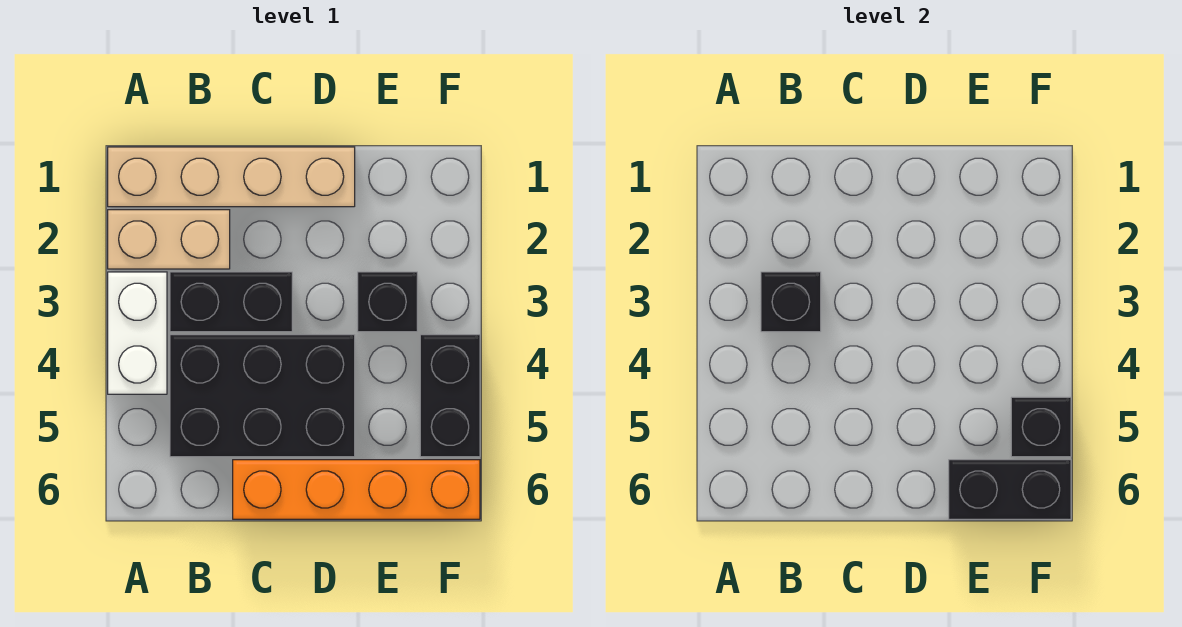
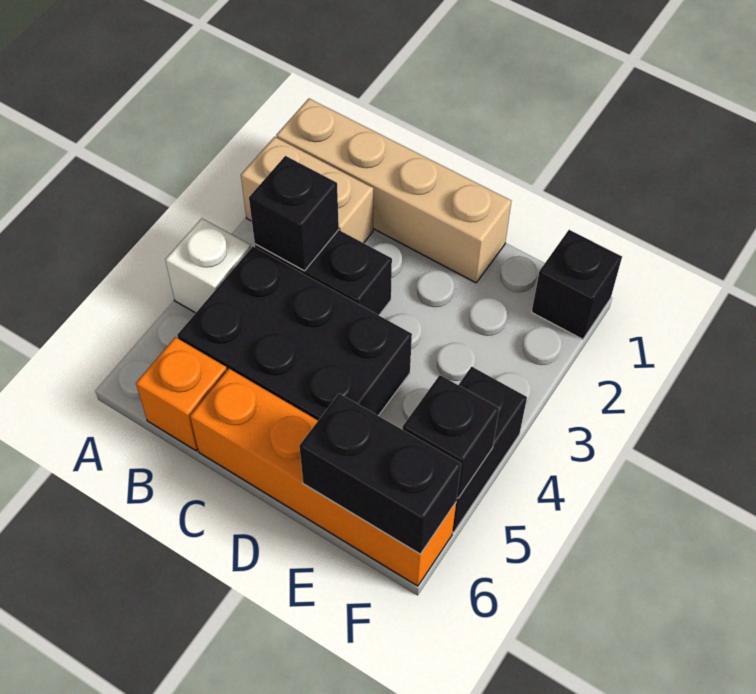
white brick A3:A4 level 1 -> white brick A4 level 1
none -> orange brick B6 level 1
black brick E3 level 1 -> black brick F1 level 1

